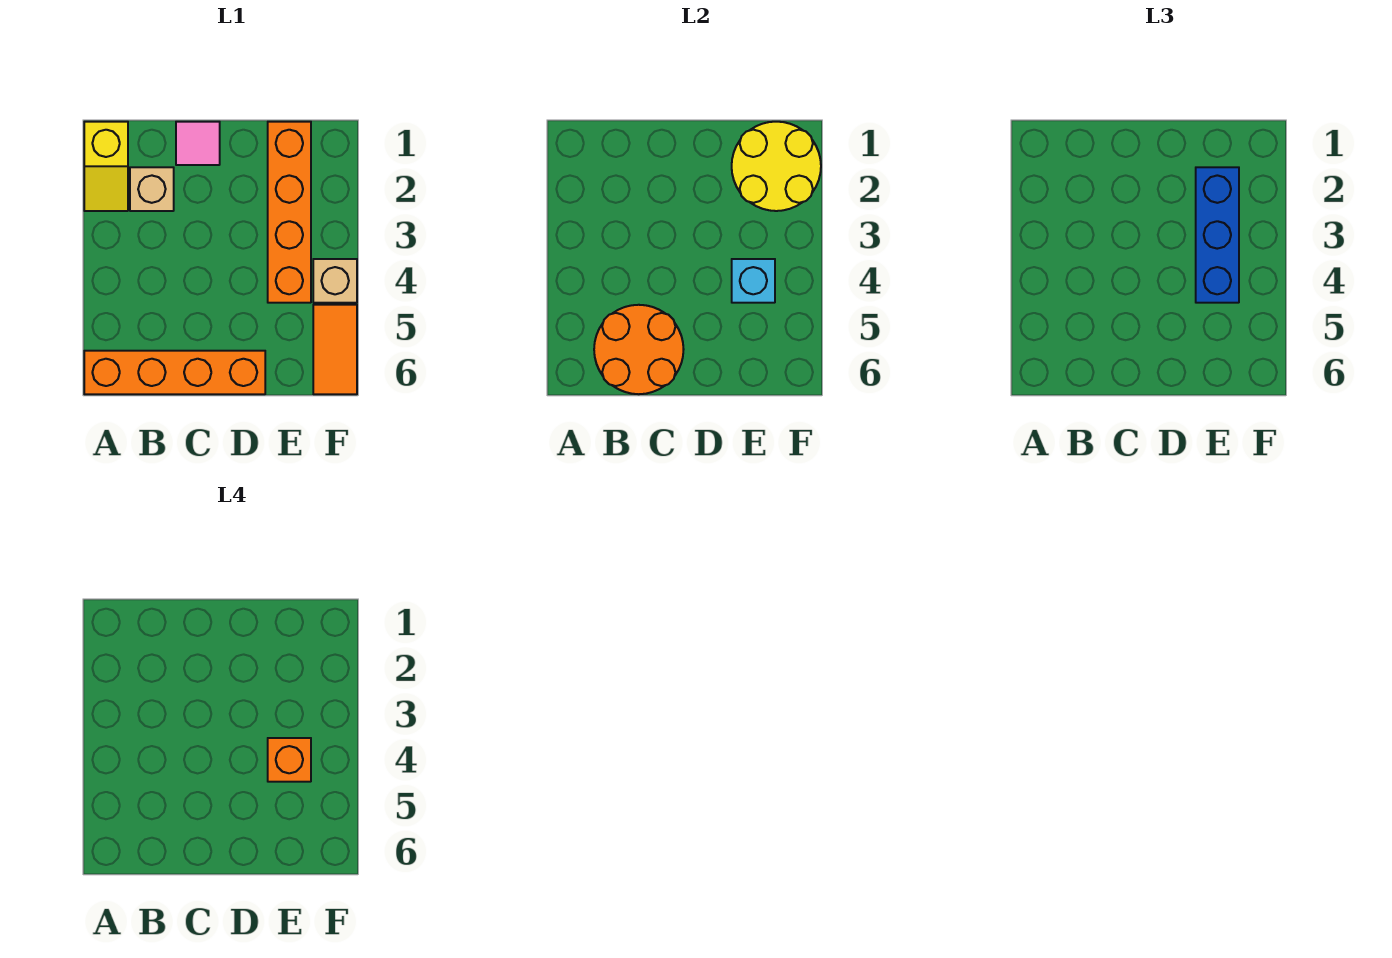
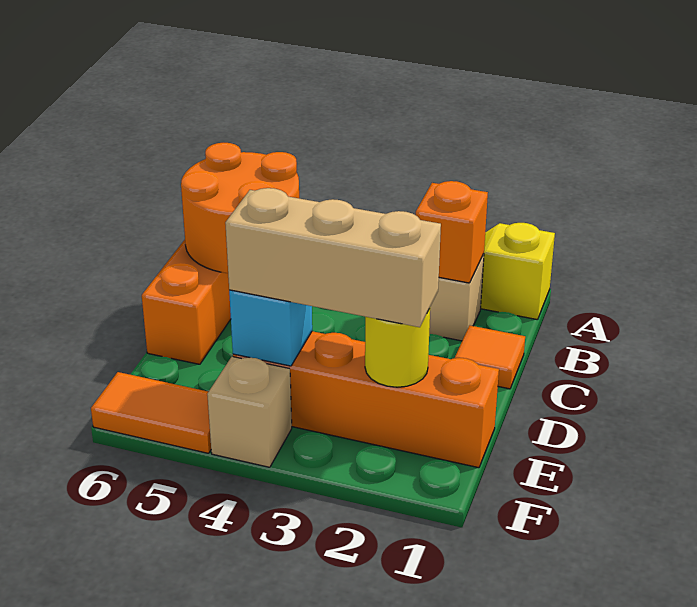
pink tile C1 level 1 -> orange tile C1 level 1
yellow round brick E1:F2 level 2 -> yellow round brick E2 level 2
blue brick E2:E4 level 3 -> tan brick E2:E4 level 3
orange brick E4 level 4 -> orange brick B2 level 2

